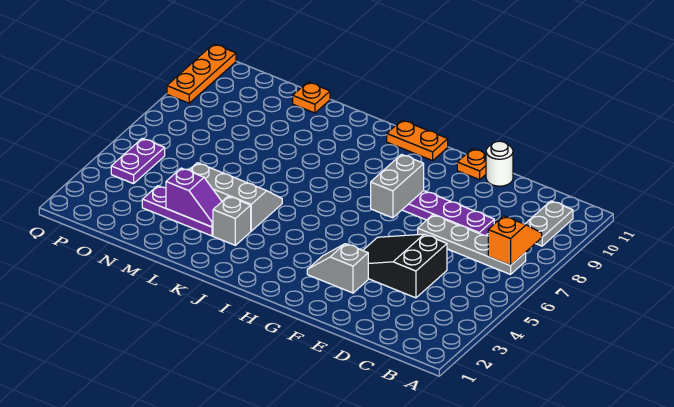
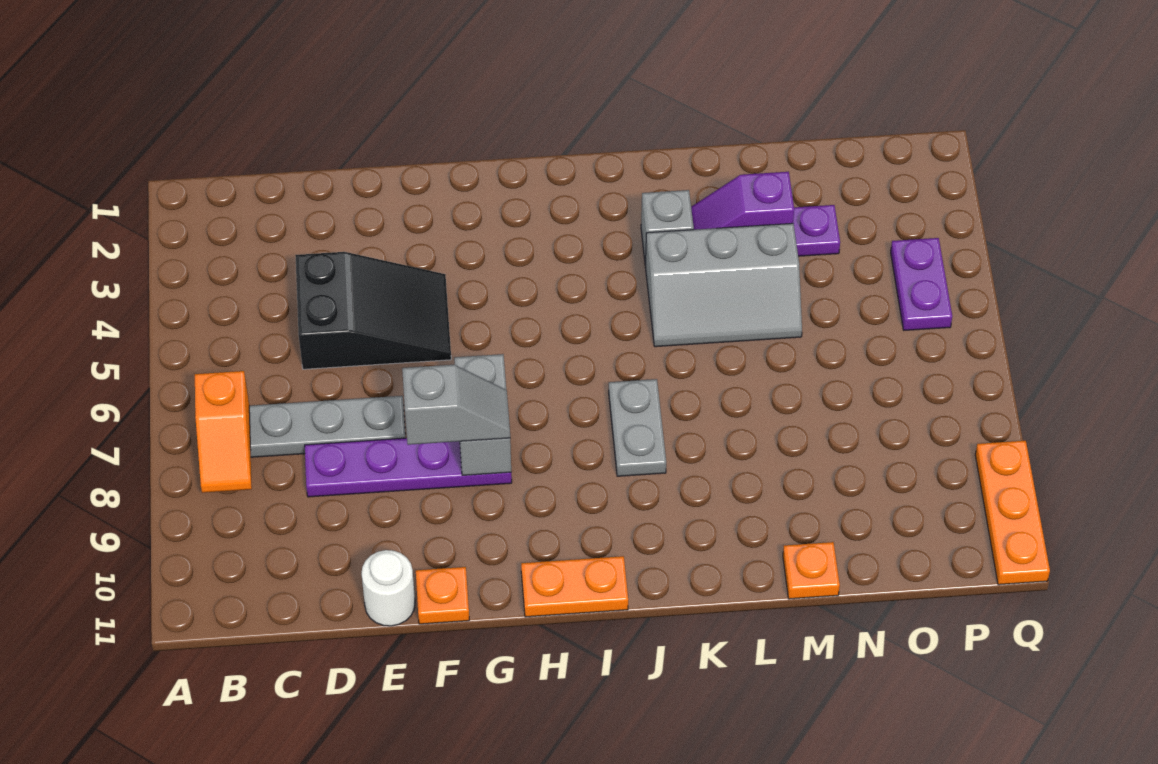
grey plate B9:B10 level 1 -> grey plate J7:J8 level 1
grey slope F3:G3 level 1 top F -> grey slope F8:G8 level 3 top F

